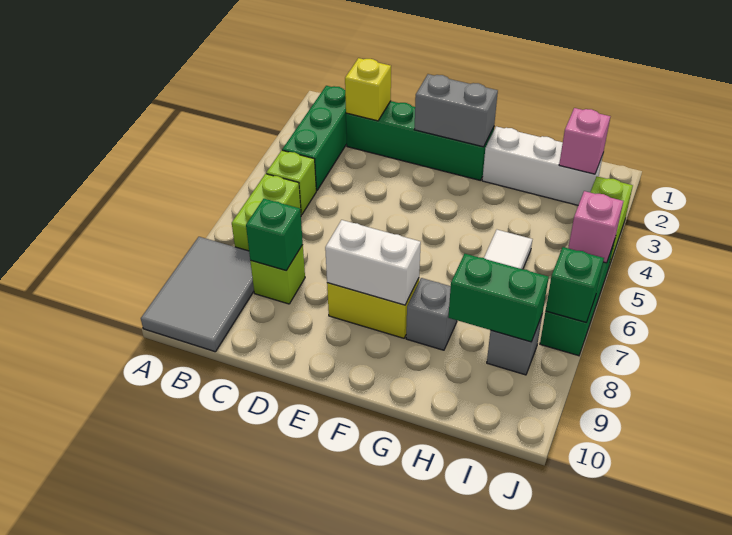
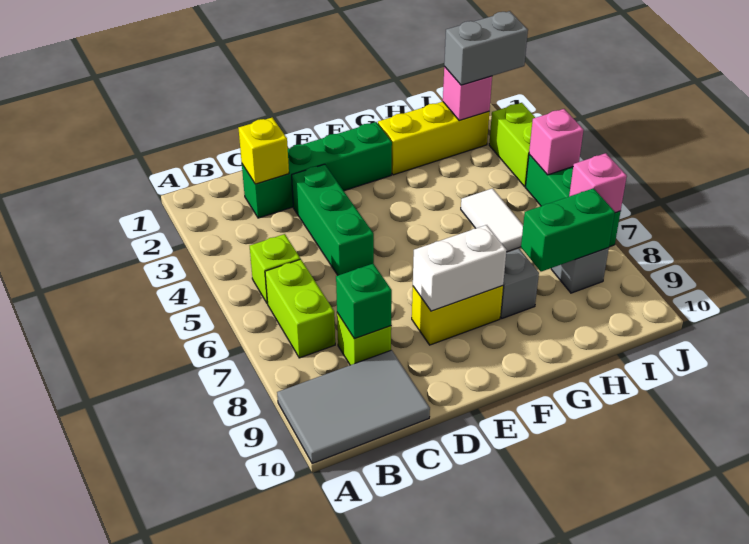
grey tile A8:B10 level 1 -> grey tile A9:C10 level 1
green brick B2:B4 level 1 -> green brick D3:D5 level 1
grey brick E2:F2 level 2 -> grey brick I2:J2 level 3
white brick G2:I2 level 1 -> yellow brick G2:I2 level 1
green brick J7 level 2 -> pink brick J7 level 2

